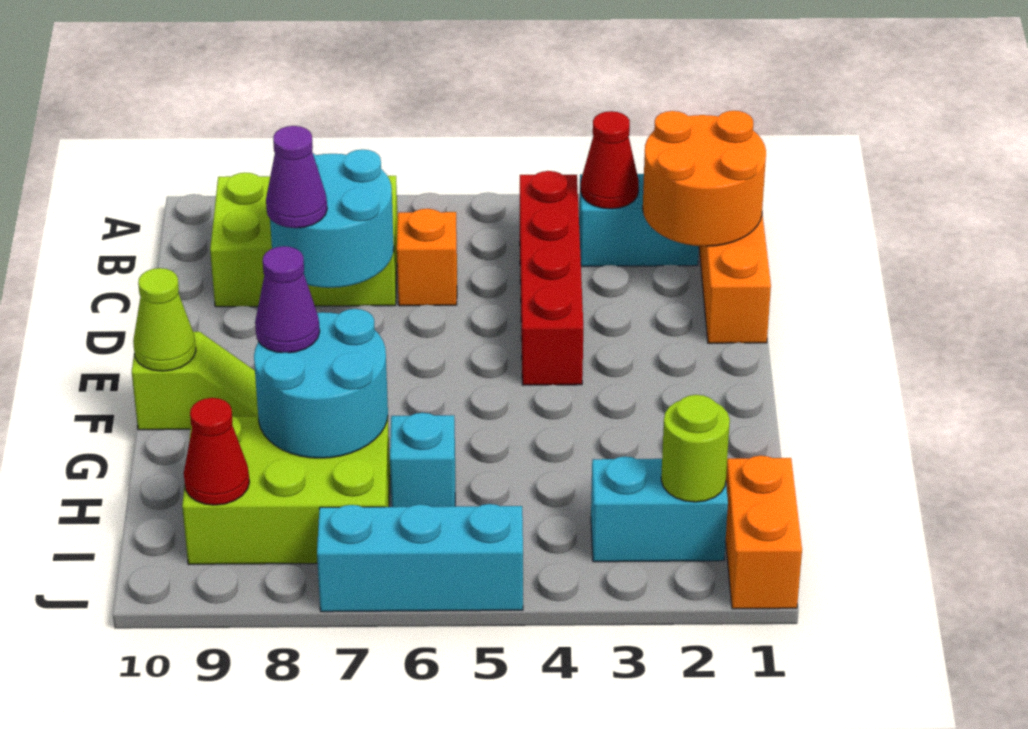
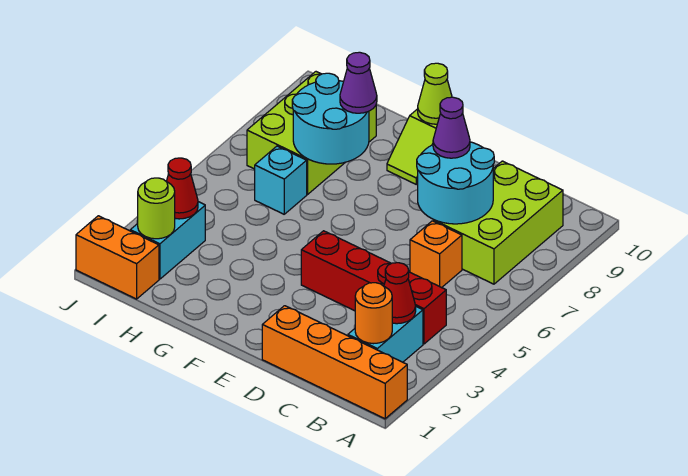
orange round brick B1:C2 level 2 -> orange round brick B2 level 2
red cone I9 level 2 -> red cone I3 level 2
cyan brick J5:J7 level 1 -> none

